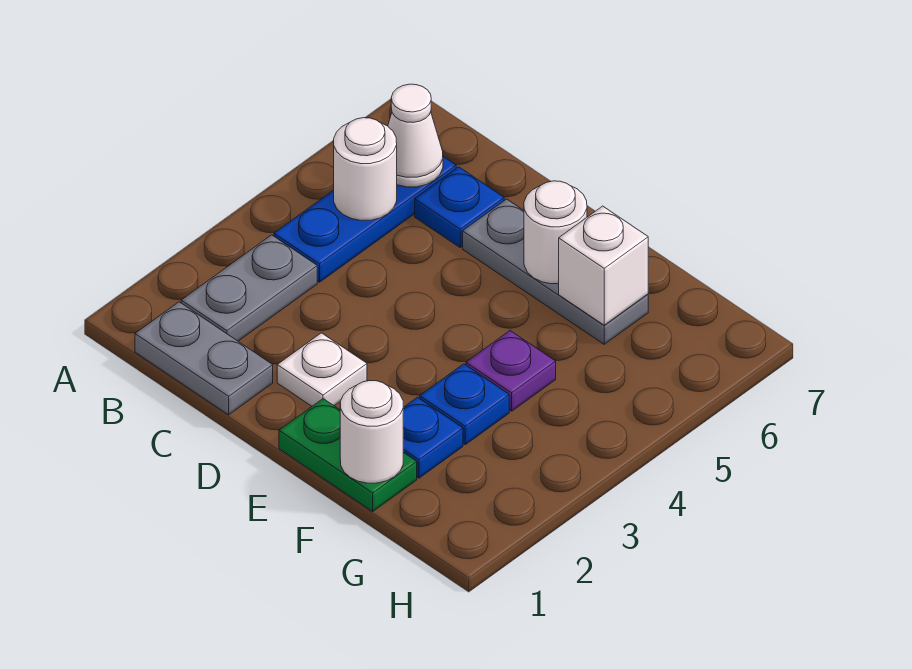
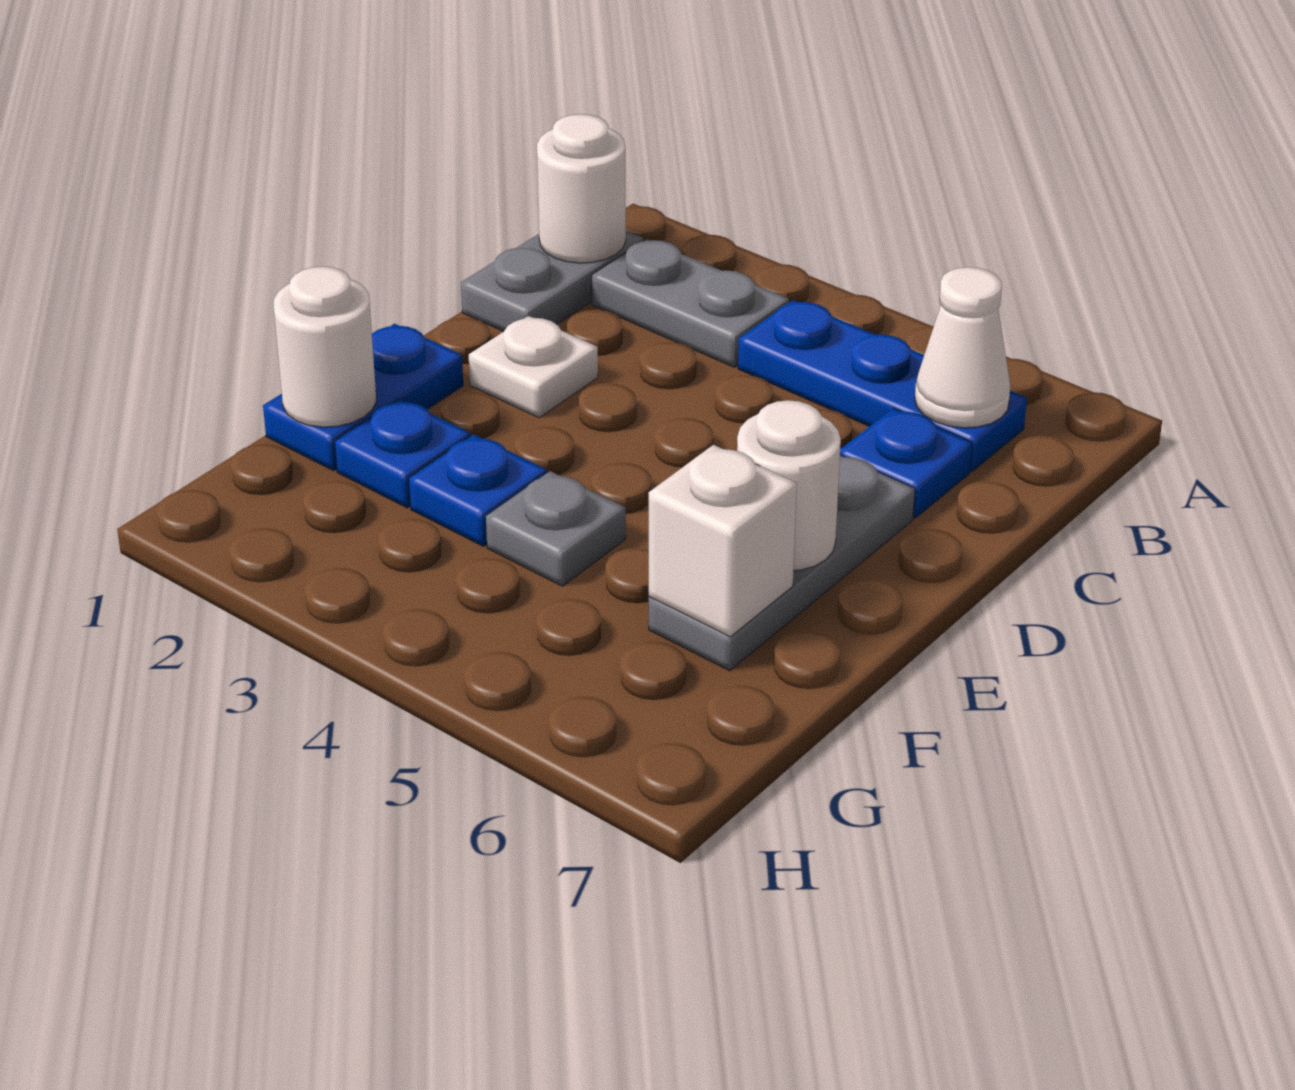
white round brick B5 level 2 -> white round brick B1 level 2
green plate E1:F1 level 1 -> blue plate E1:F1 level 1
purple plate F4 level 1 -> grey plate F4 level 1

